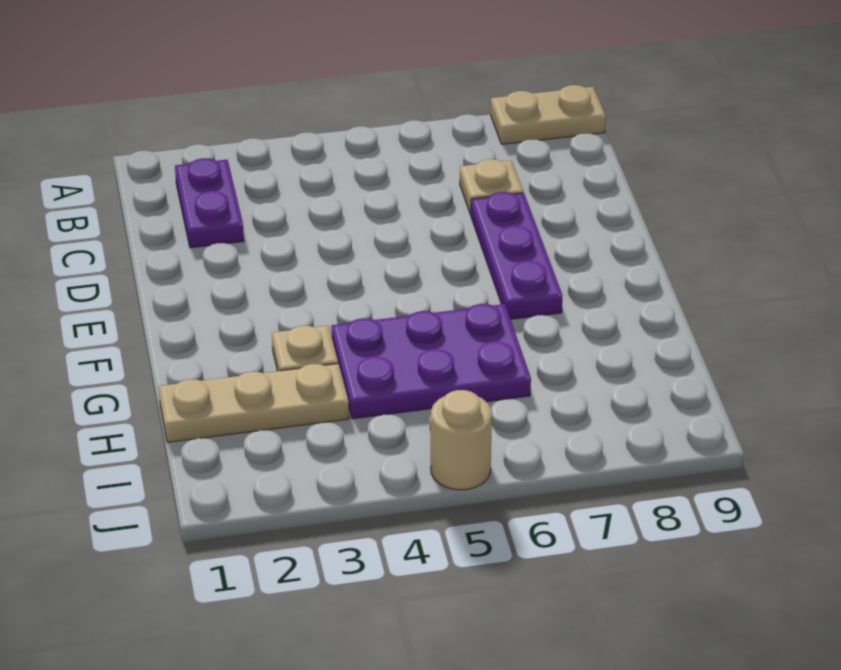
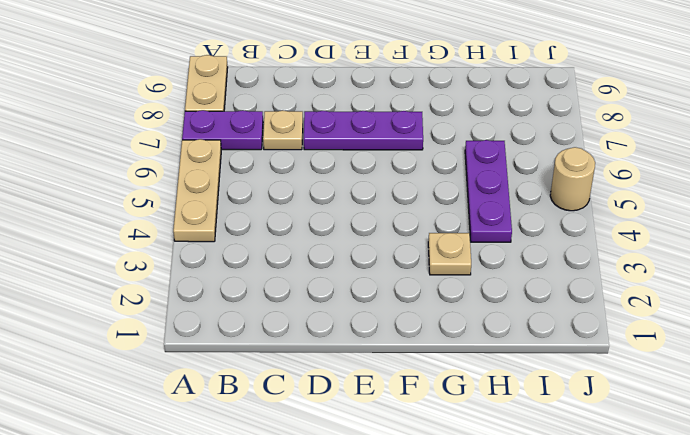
purple plate B2:C2 level 1 -> purple plate A7:B7 level 1
purple plate G4:H6 level 1 -> purple plate H4:H6 level 1
tan plate H1:H3 level 1 -> tan plate A4:A6 level 1

